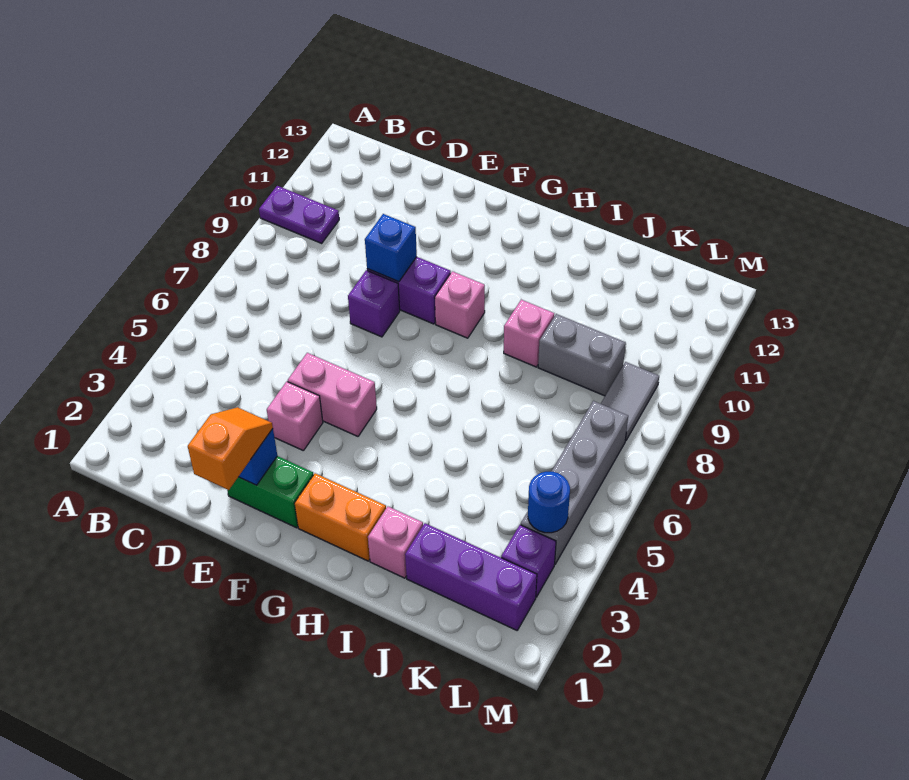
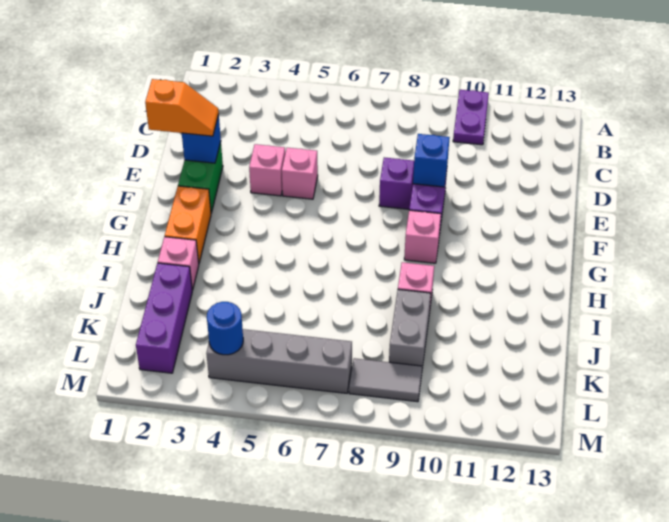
pink brick E5:F5 level 1 -> pink brick E5 level 1
purple brick L3 level 1 -> none

